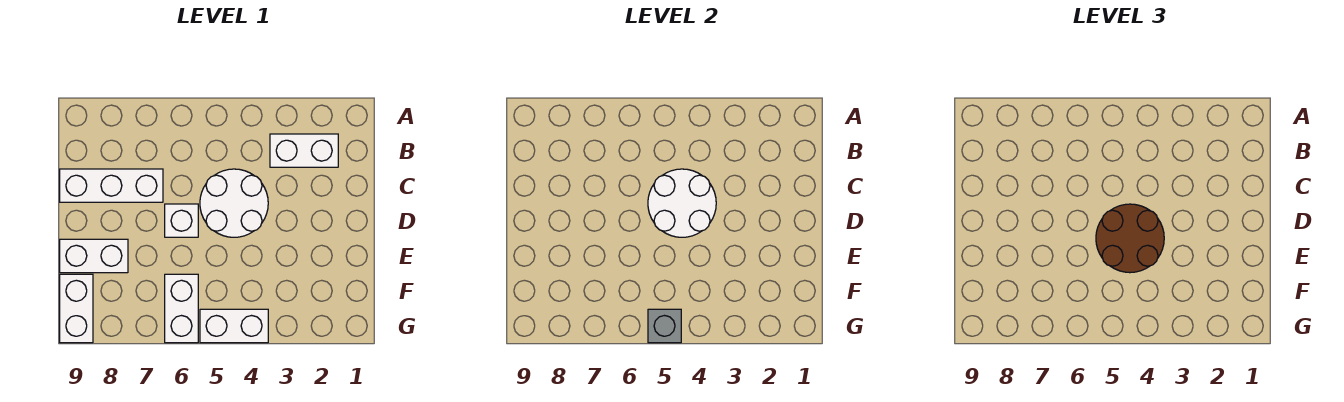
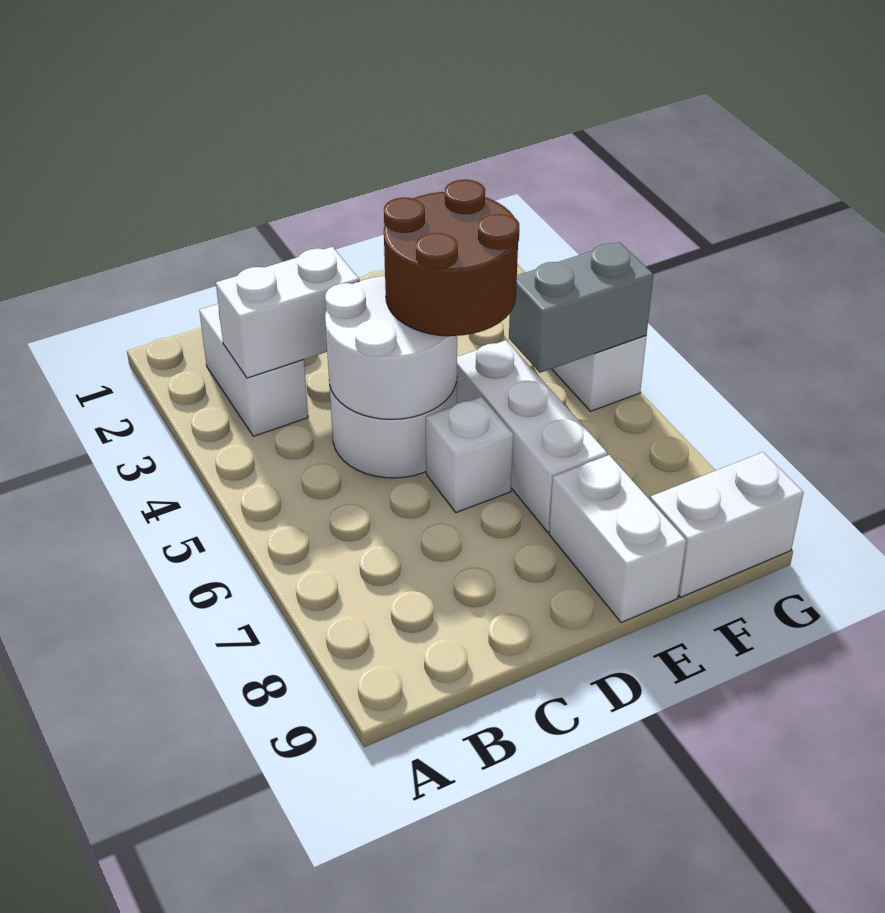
white brick C7:C9 level 1 -> white brick E5:E7 level 1
white brick F6:G6 level 1 -> white brick B3:C3 level 2
grey brick G5 level 2 -> grey brick F5:G5 level 2

